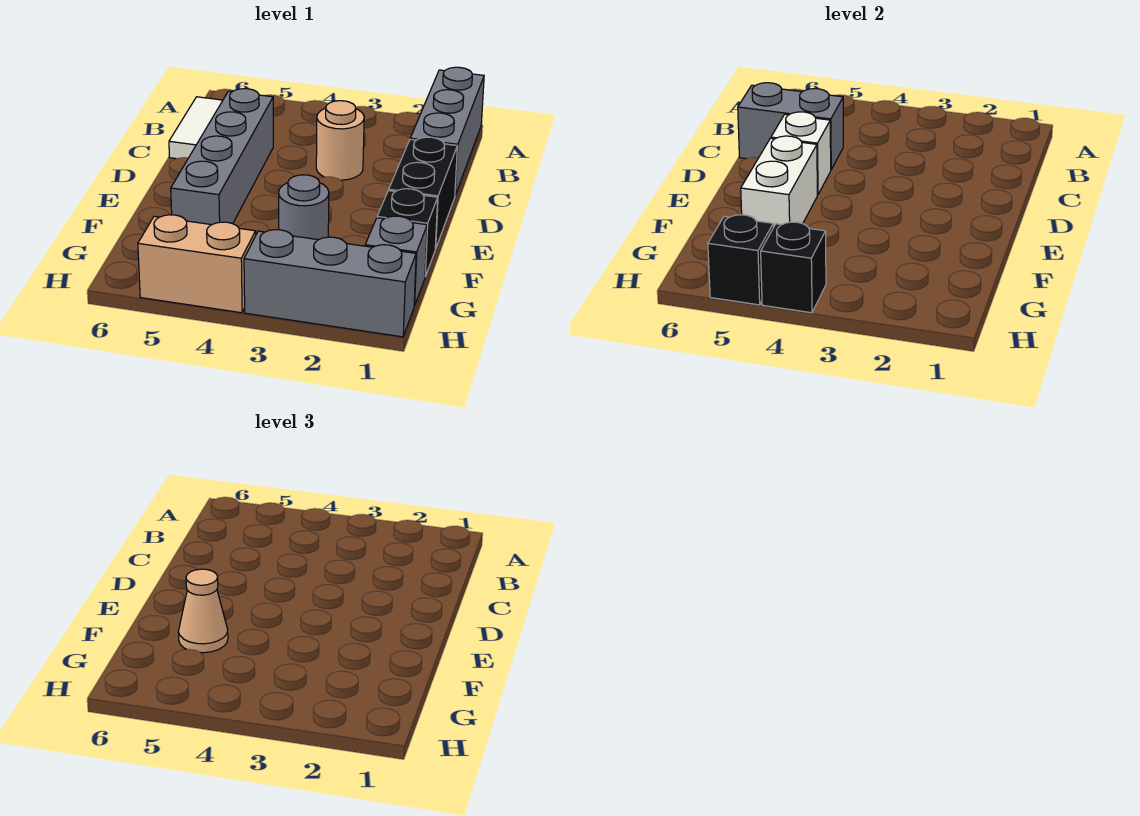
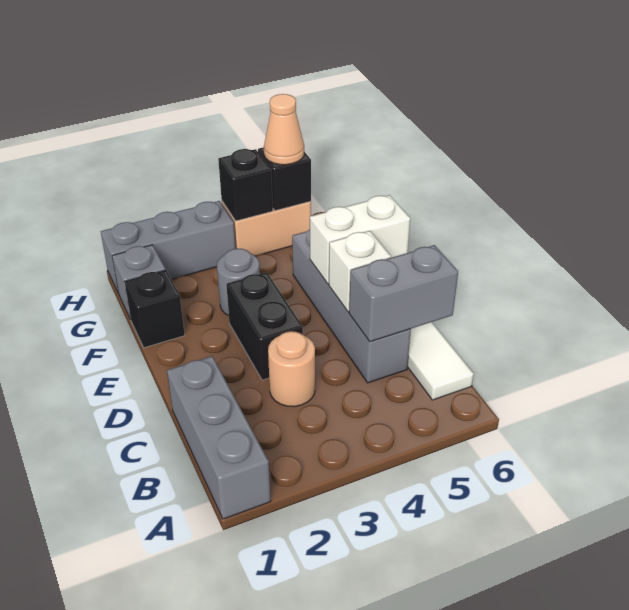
black brick D1:E1 level 1 -> black brick D3:E3 level 1
white brick E5:F5 level 2 -> white brick E5:E6 level 2
tan cone F5 level 3 -> tan cone H5 level 3

